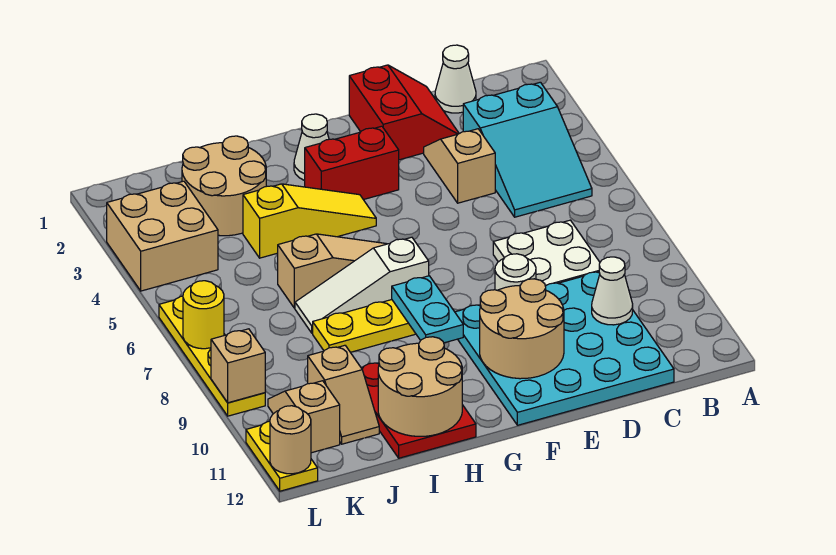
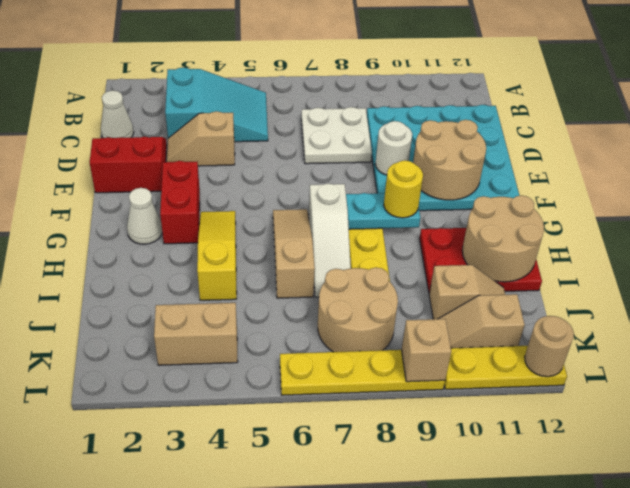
white cone C10 level 2 -> none
tan round brick I2:J3 level 1 -> tan round brick J7:K8 level 1
tan brick K3:L4 level 1 -> tan brick K3:K4 level 1
yellow round brick L7 level 2 -> yellow round brick G9 level 3
yellow plate L11:L12 level 1 -> yellow plate L10:L12 level 1

